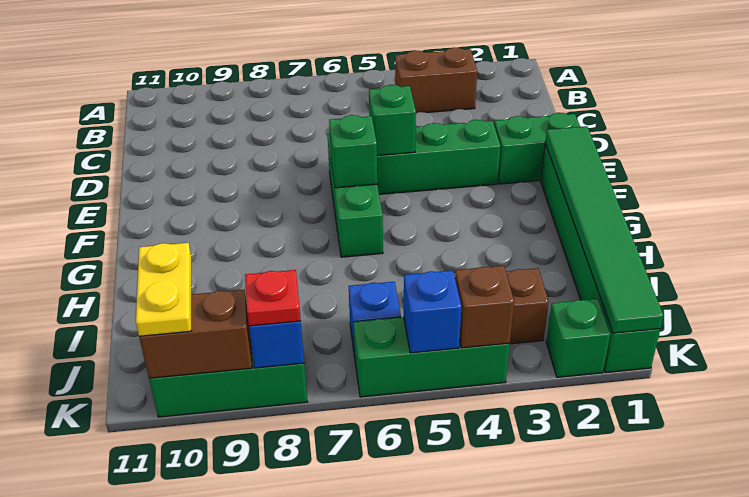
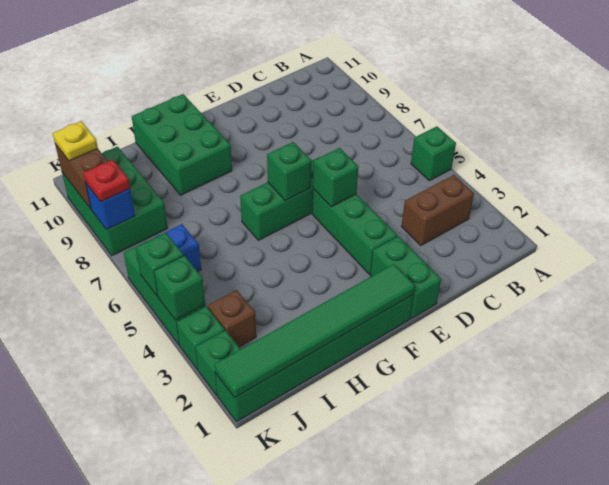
none -> green brick A5 level 1
brown brick B3:B4 level 1 -> brown brick B3:C3 level 1
none -> green brick G9:H11 level 1
yellow plate J10:K10 level 3 -> yellow plate K10 level 3
none -> green brick K3 level 1
brown brick K4 level 2 -> green brick K4 level 2
blue brick K5 level 2 -> green brick K5 level 2

